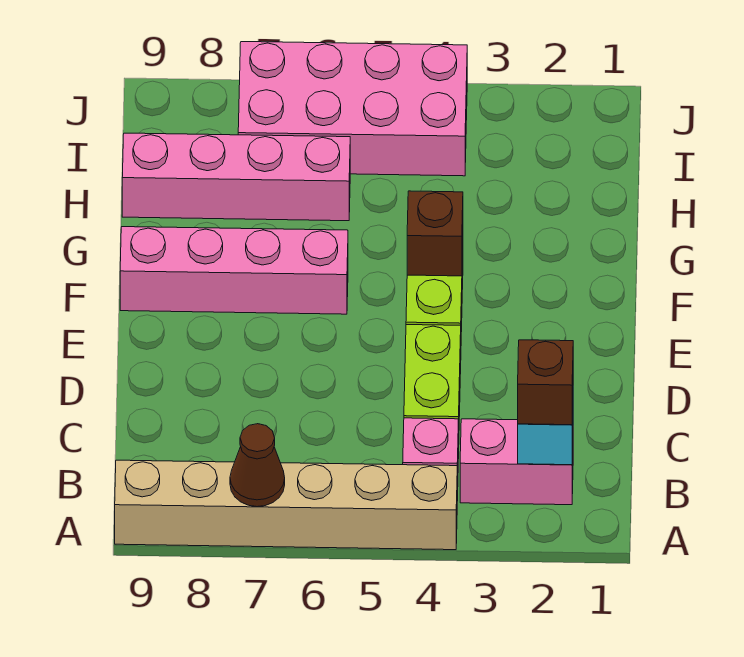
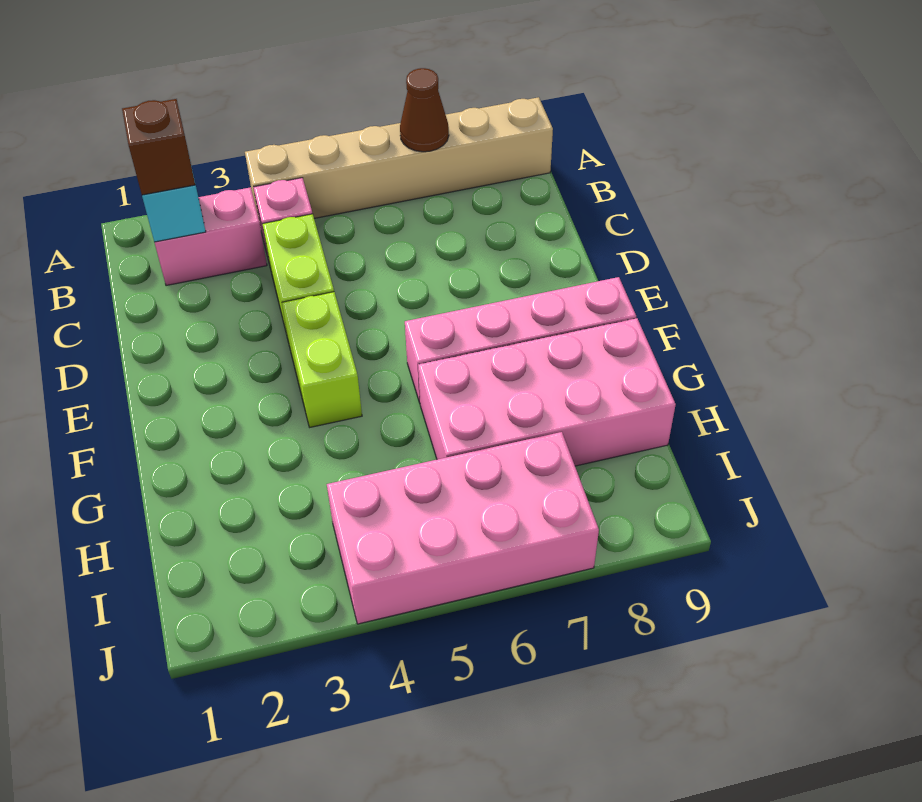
brown brick F4 level 2 -> none
pink brick H6:H9 level 1 -> pink brick G6:H9 level 1

